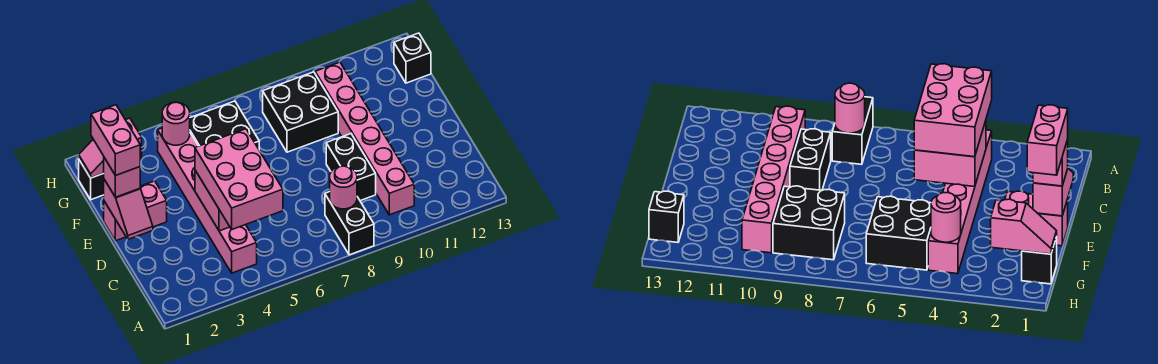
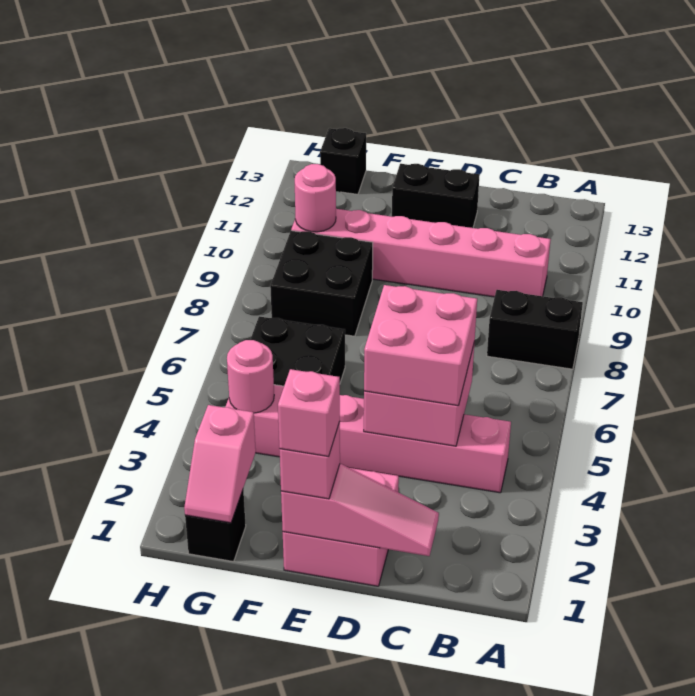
pink brick B4:D5 level 3 -> pink brick C4:D5 level 3
pink round brick B8 level 2 -> pink round brick G10 level 2
black brick C9:D9 level 1 -> black brick D12:E12 level 1
pink slope D1:E1 level 2 top E -> pink slope C1:E1 level 2 top E
pink brick E1:E2 level 1 -> pink brick D1:E2 level 1
pink brick E1:F1 level 4 -> pink brick E1 level 4

